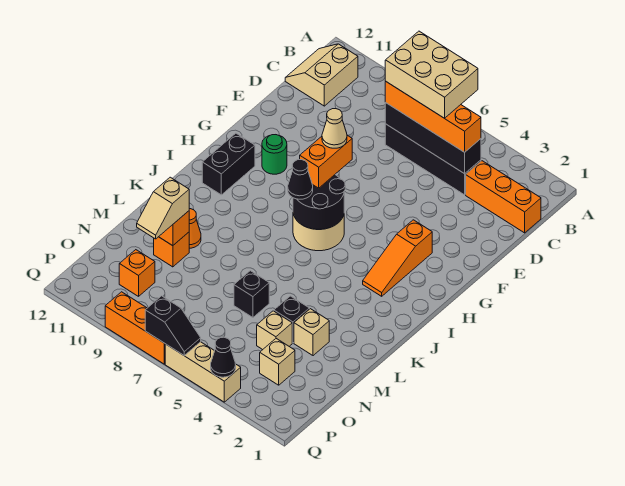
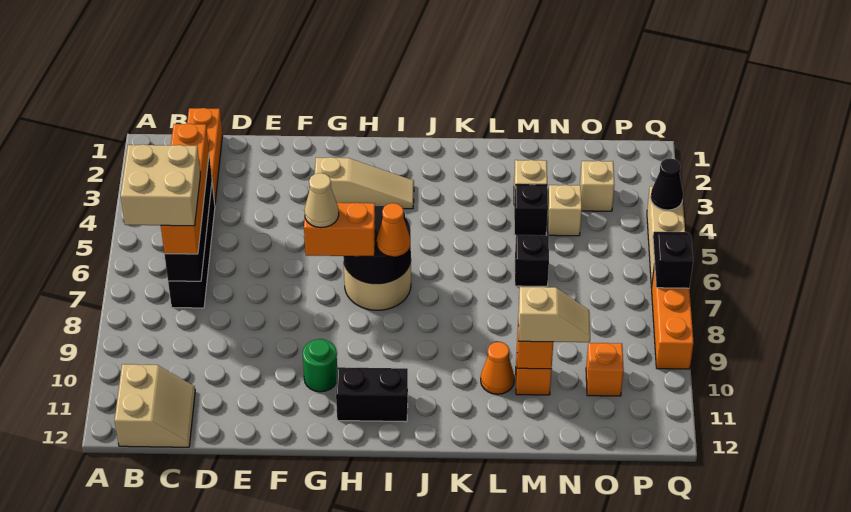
tan brick B5:C7 level 4 -> tan brick B6:C7 level 4
tan slope B11:C12 level 1 top 11 -> tan slope B11:C12 level 1 top B
orange slope G3:I3 level 1 top G -> tan slope G3:I3 level 1 top G
black cone I7 level 3 -> orange cone I7 level 3

